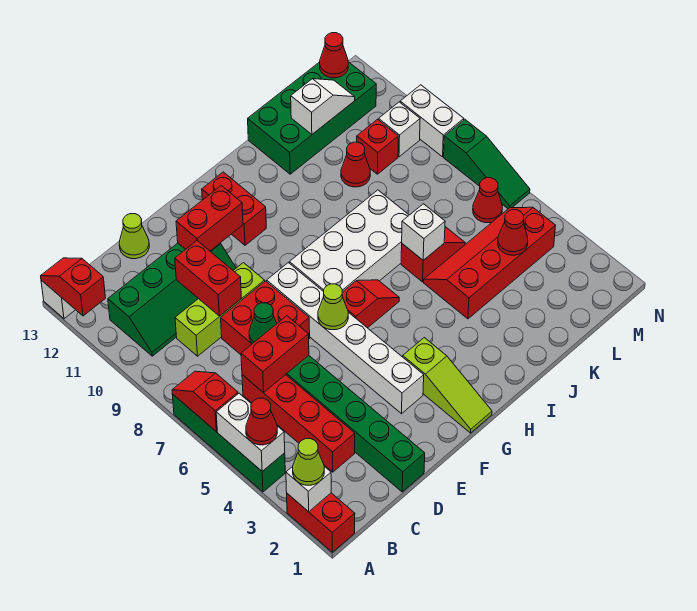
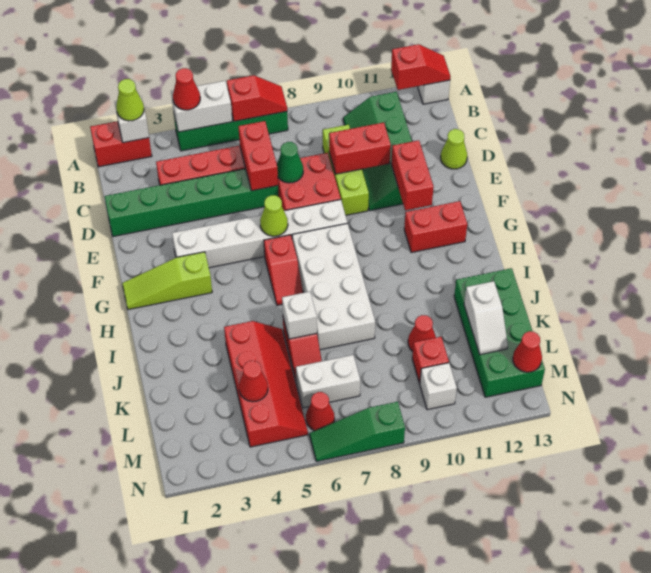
white brick N9:N10 level 1 -> white brick L6:L7 level 1

